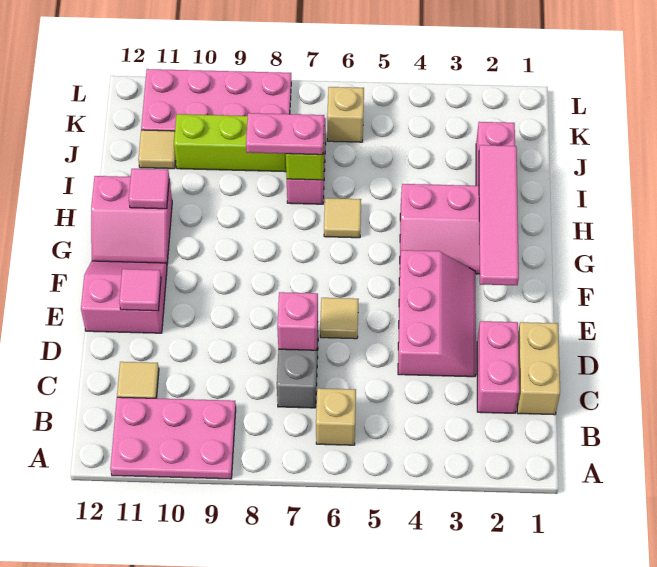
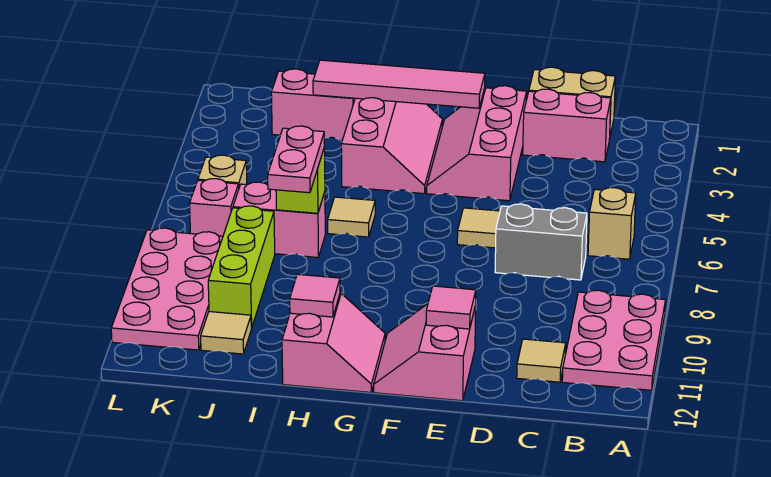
pink slope D3:F4 level 1 top 4 -> pink slope E2:F4 level 1 top E
pink brick D7 level 2 -> pink brick K7 level 1

